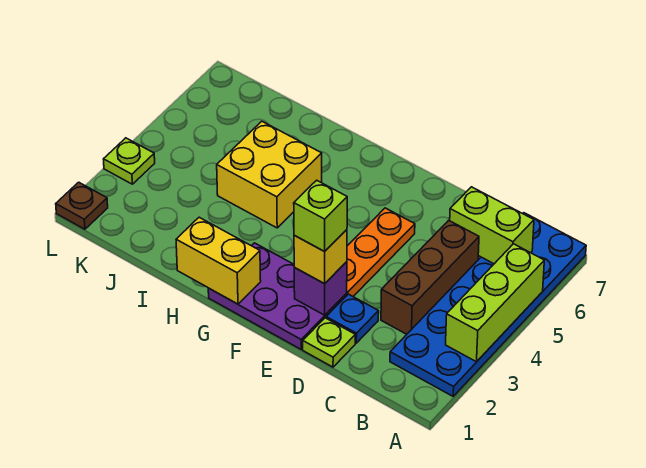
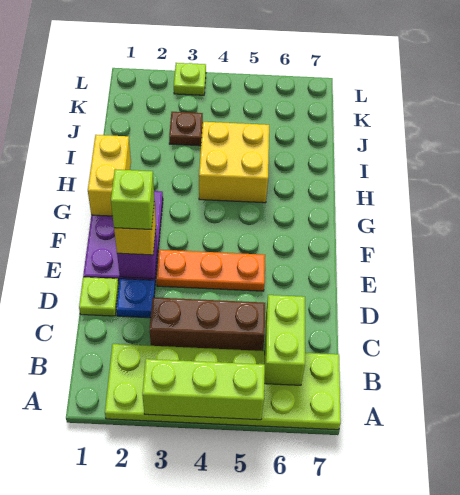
blue plate A2:B7 level 1 -> lime plate A2:B7 level 1
brown plate L1 level 1 -> brown plate J3 level 1

